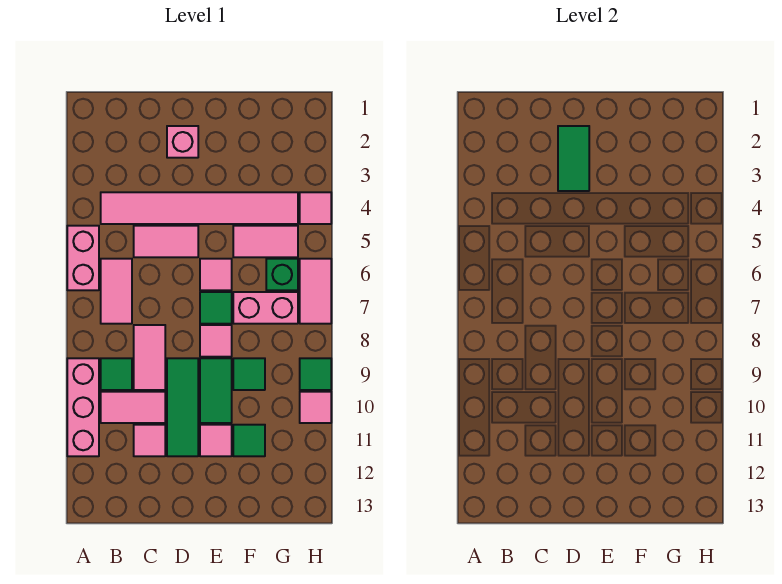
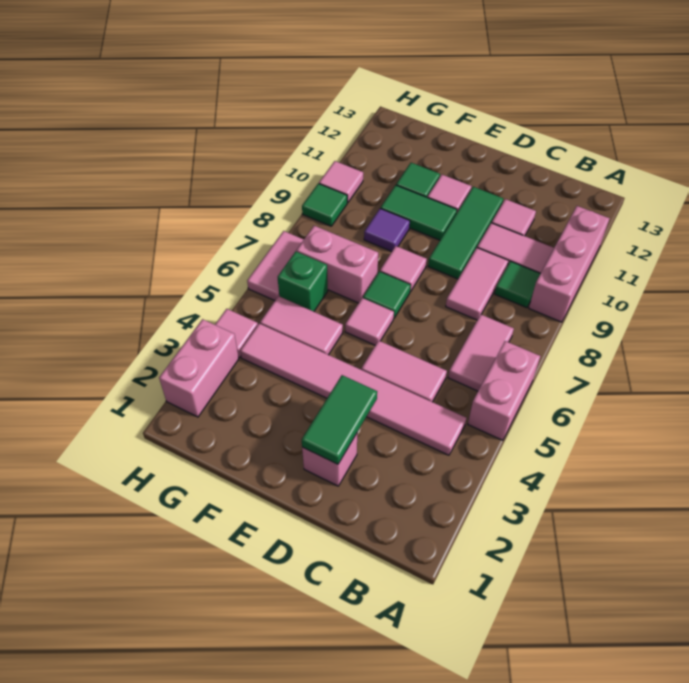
green tile E9:E10 level 1 -> green tile E10:F10 level 1
green tile F9 level 1 -> purple tile F9 level 1
none -> pink brick H2:H3 level 1

